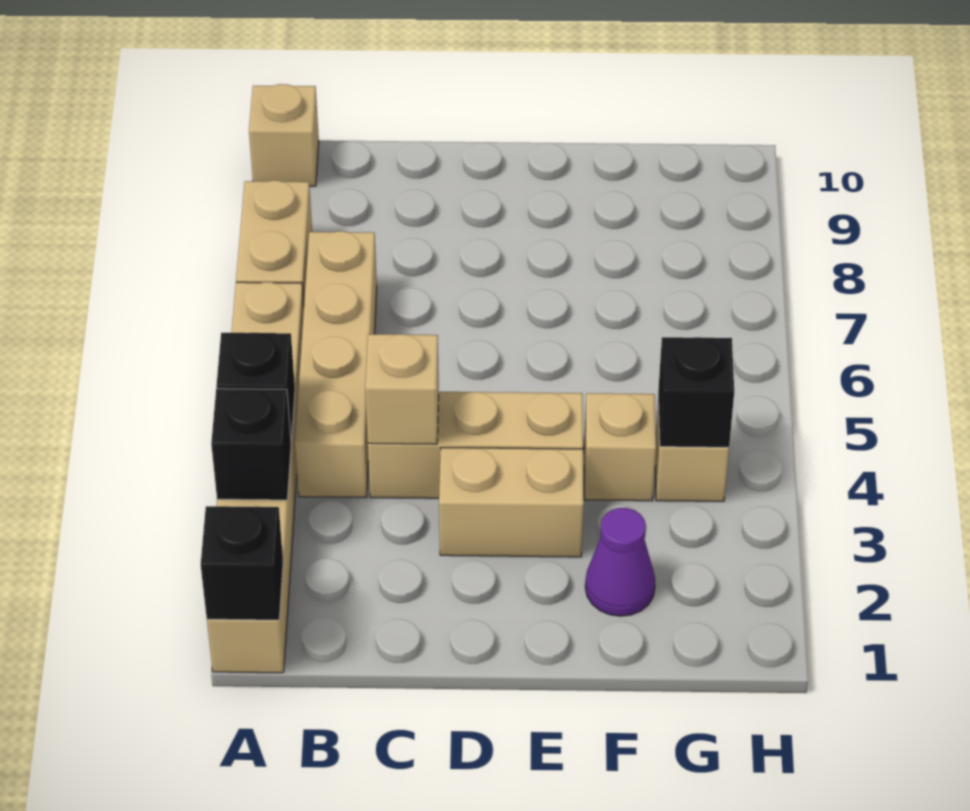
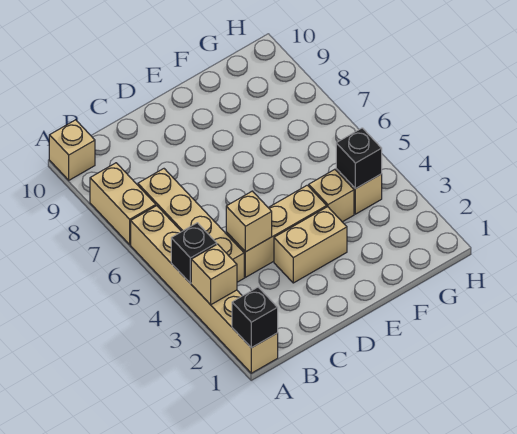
black brick A3 level 2 -> tan brick A3 level 2
purple cone F2 level 1 -> none

